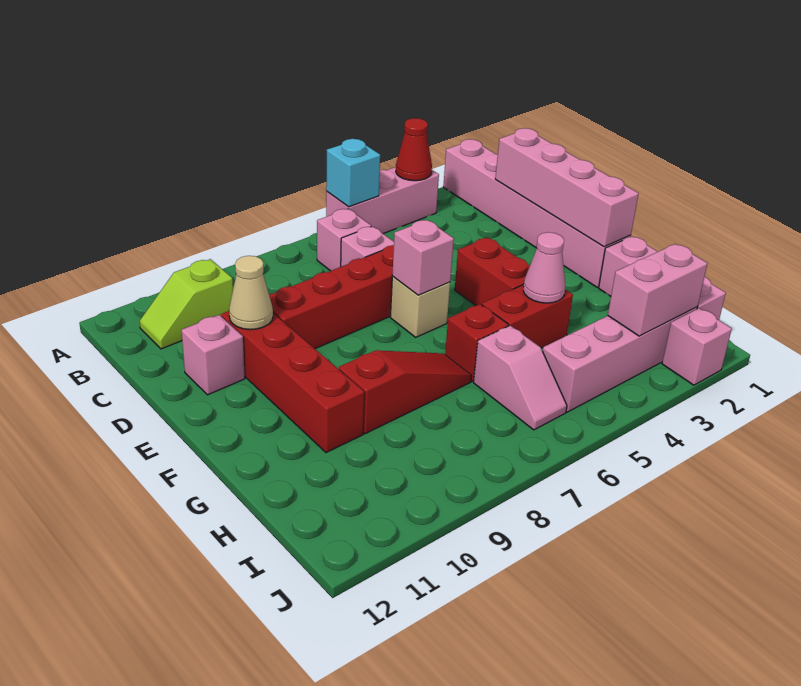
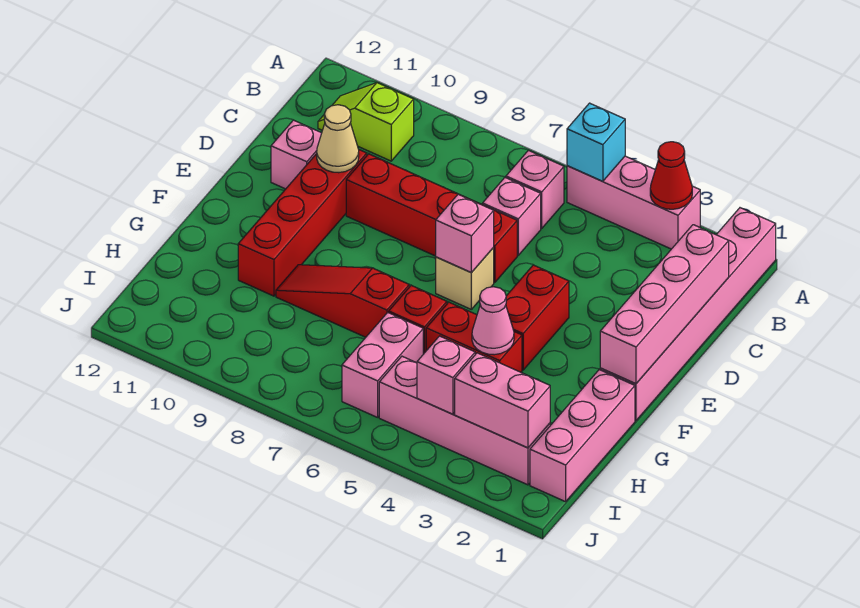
red slope G7:G9 level 1 top 9 -> red slope G7:G9 level 1 top 7
pink slope H6:I6 level 1 top H -> pink brick H6:I6 level 1
pink brick J2 level 1 -> pink brick I4 level 2

